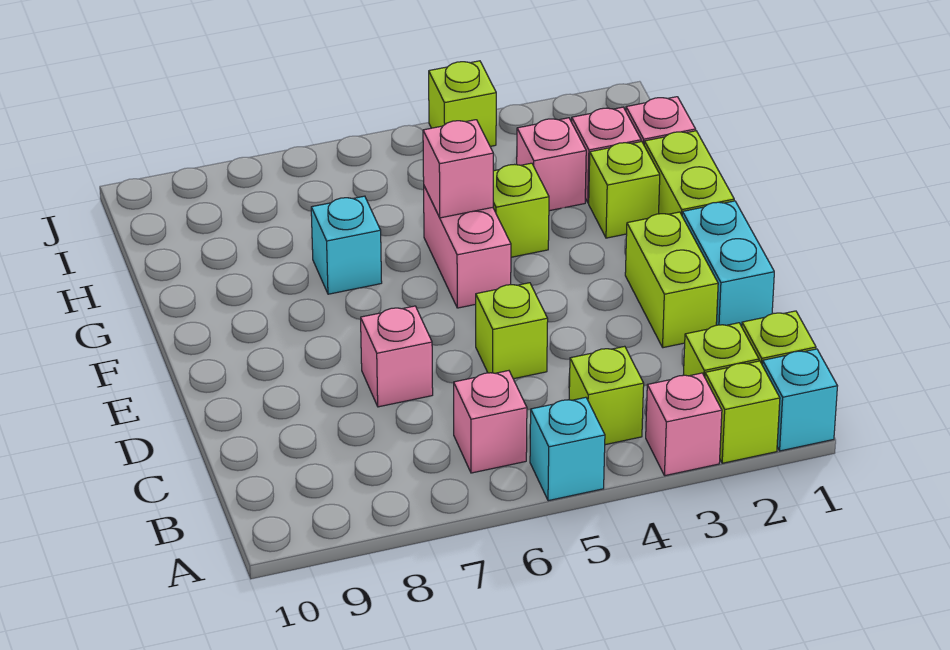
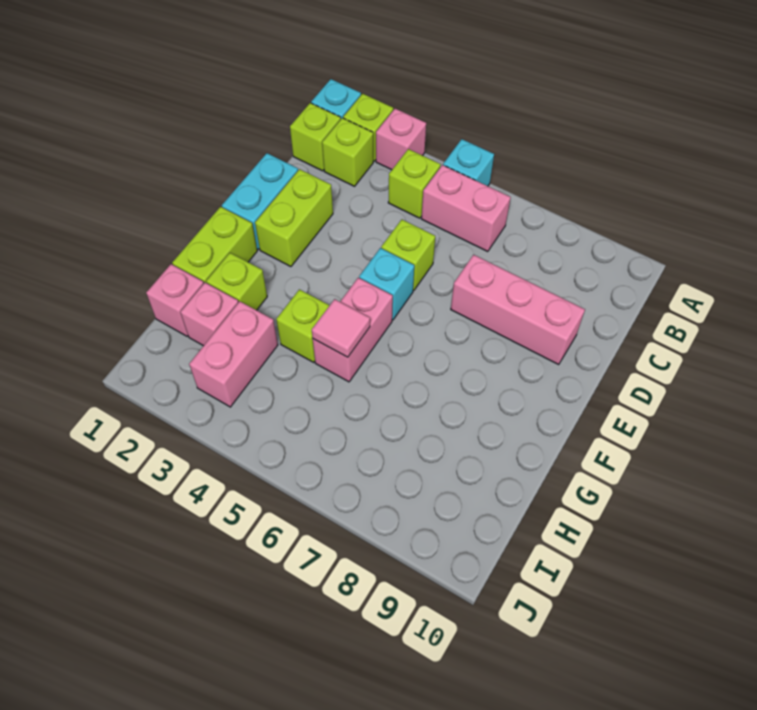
pink brick B6 level 1 -> pink brick B5:B6 level 1
pink brick D7 level 1 -> pink brick D7:D9 level 1
pink brick G5 level 2 -> pink tile G5 level 2
cyan brick G7 level 1 -> cyan brick E5 level 1
pink brick H3 level 1 -> pink brick H3:I3 level 1
lime brick J4 level 1 -> none

